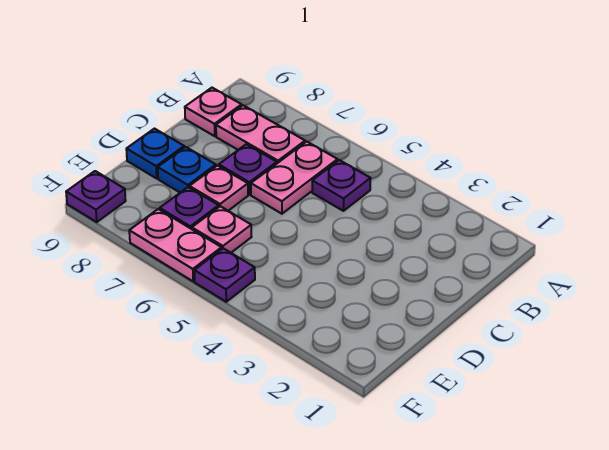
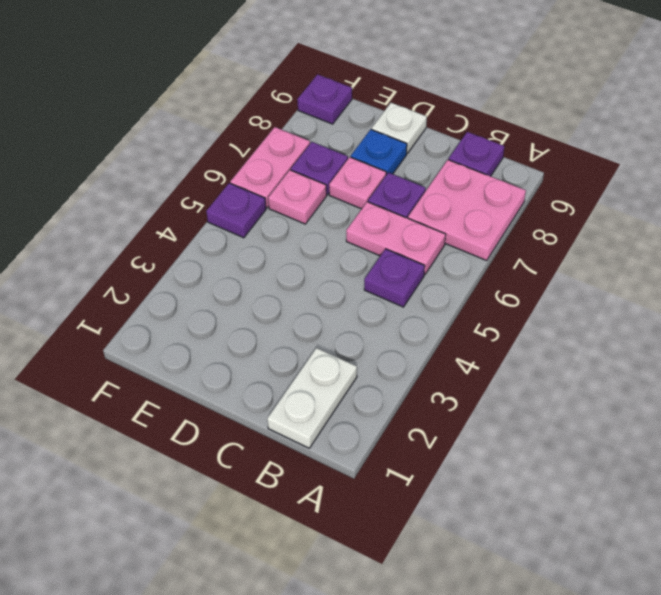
none -> white plate B1:B2 level 1
pink plate B7:B8 level 1 -> pink plate A7:B8 level 1
pink plate B9 level 1 -> purple plate B9 level 1
blue plate D9 level 1 -> white plate D9 level 1

